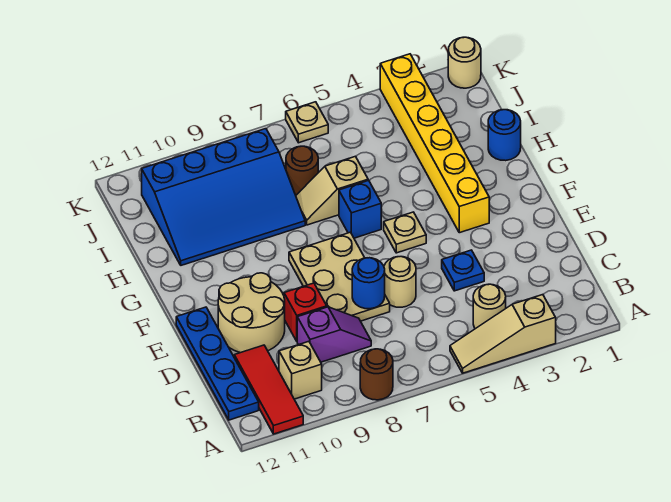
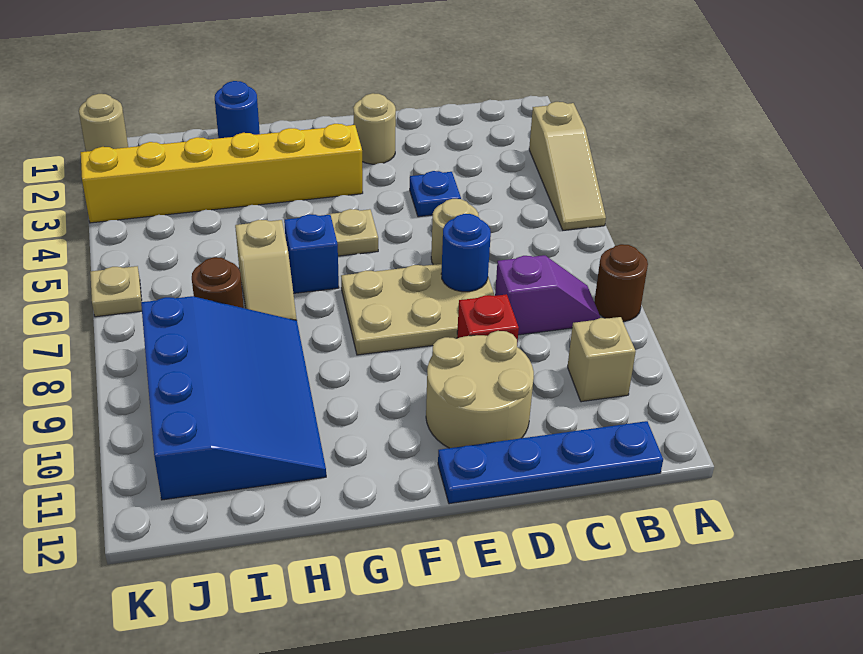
red tile A11:C11 level 1 -> none
tan round brick B4 level 1 -> tan round brick E2 level 1
purple slope C8:C9 level 1 top 9 -> purple slope B8:C8 level 1 top C

